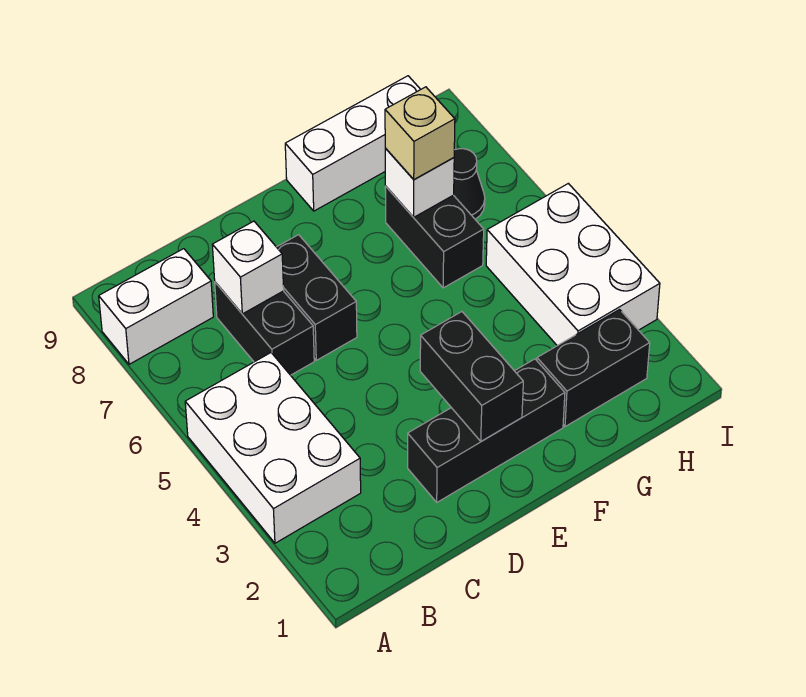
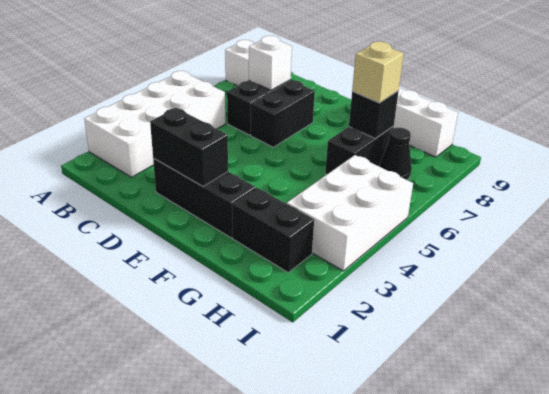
white brick A3:B5 level 1 -> white brick A2:B5 level 1
black brick E2:E3 level 2 -> black brick D2:E2 level 2
white brick G7 level 2 -> black brick G7 level 2

